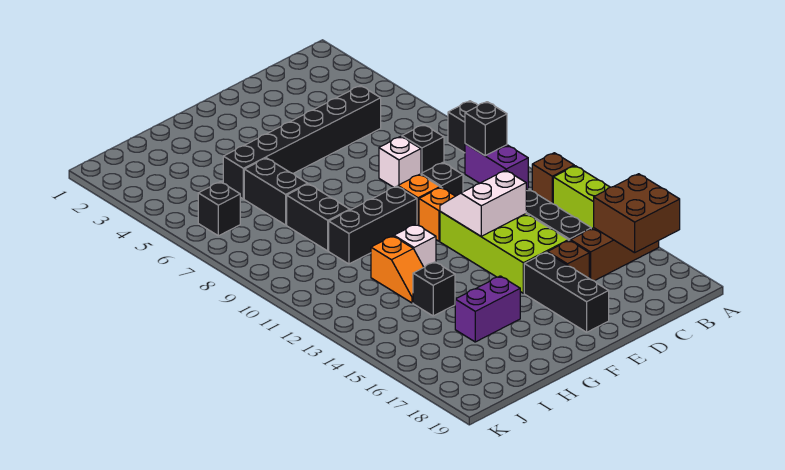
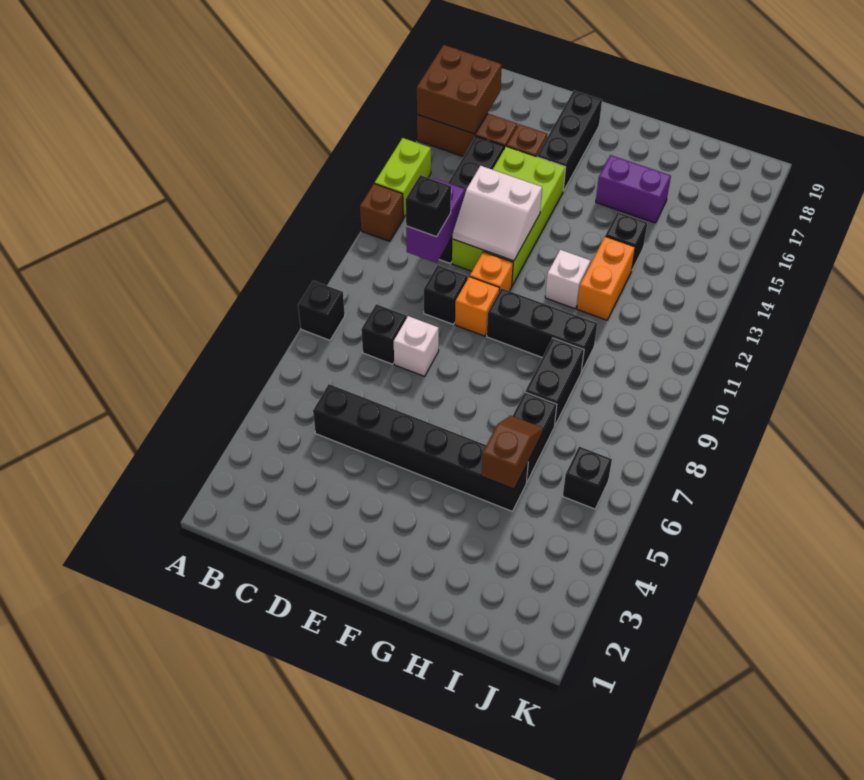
none -> brown slope H5:H6 level 2 top 5
orange slope H12:H13 level 1 top 12 -> orange brick H12:H13 level 1

